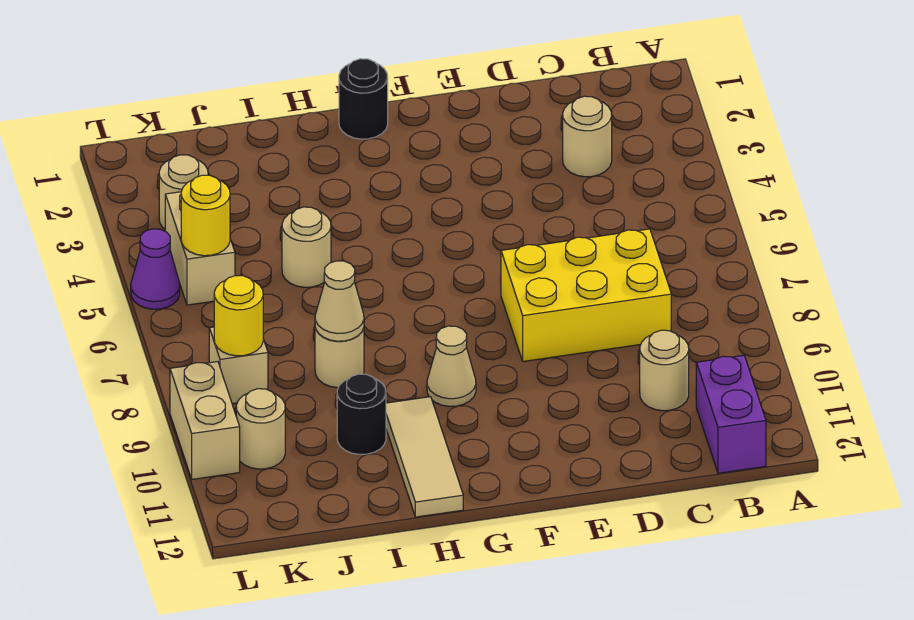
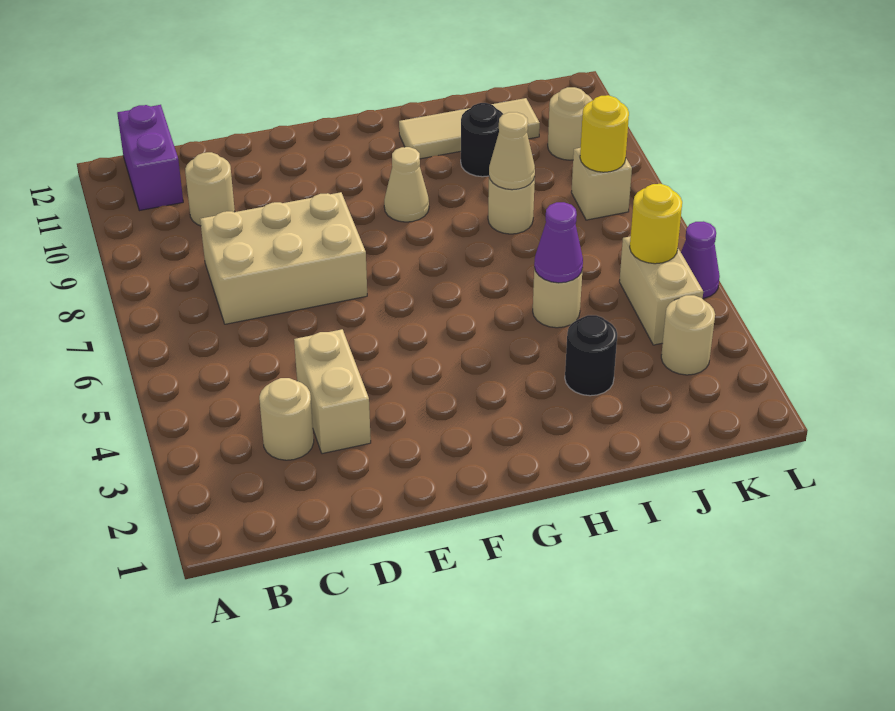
yellow brick C7:E8 level 1 -> tan brick C7:E8 level 1
black round brick G1 level 1 -> black round brick I3 level 1
tan tile H10:H12 level 1 -> tan tile H11:J11 level 1
none -> purple cone I5 level 2
tan brick L9:L10 level 1 -> tan brick D3:D4 level 1

